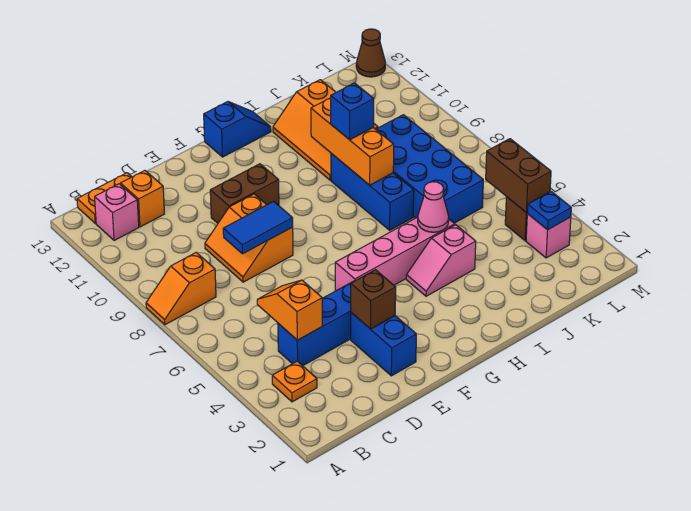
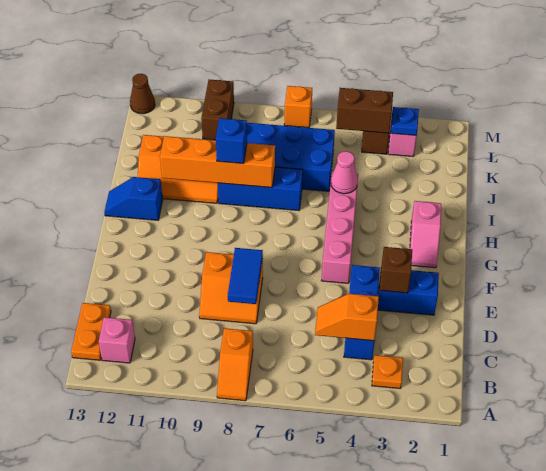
orange brick C12 level 1 -> orange brick M7 level 1
brown brick E10:F10 level 1 -> brown brick L10:M10 level 1
blue slope G13:H13 level 1 top G -> blue slope H12:H13 level 1 top 12
pink slope H4:I4 level 1 top I -> pink slope G2:H2 level 1 top H
orange brick I8:I10 level 2 -> orange brick I8:I11 level 2

